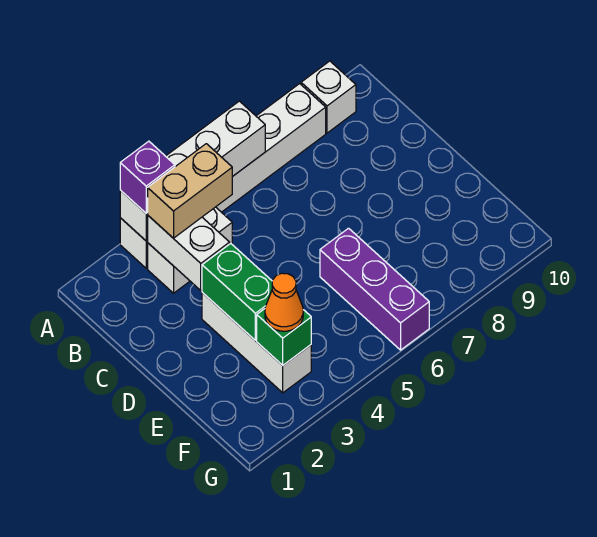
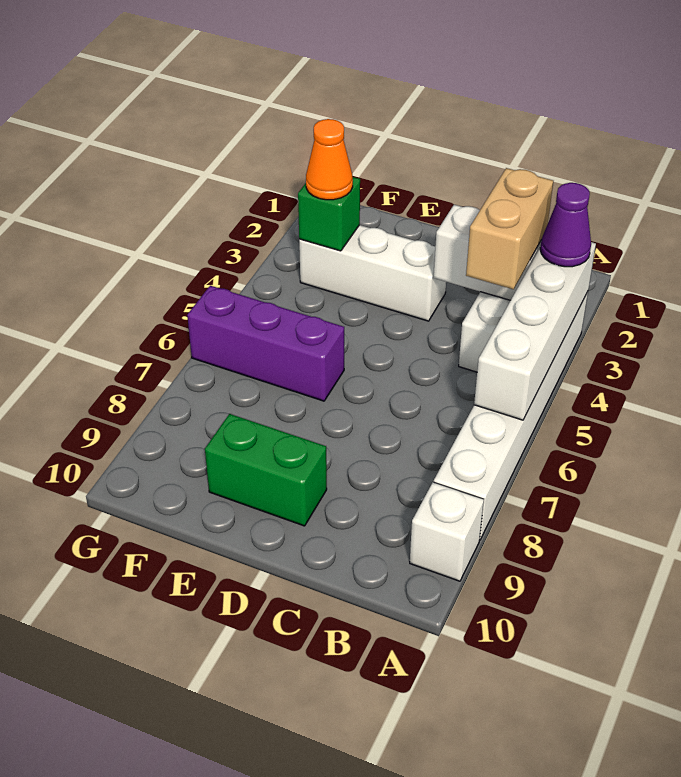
purple brick A3 level 3 -> purple cone A3 level 3
green brick D3:E3 level 2 -> green brick D9:E9 level 1

